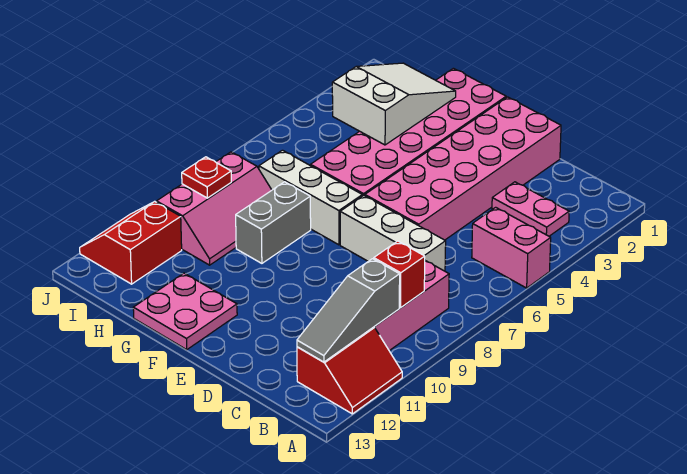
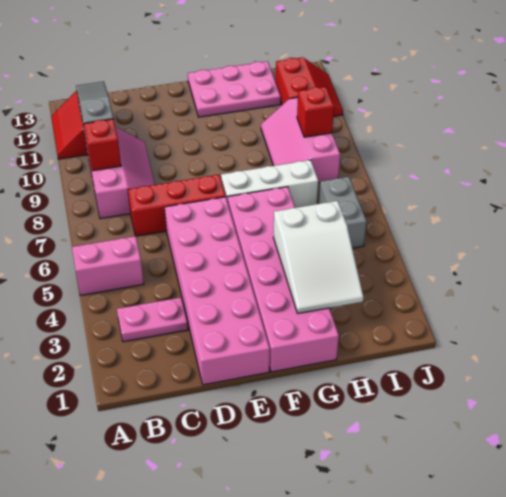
white brick C7:E7 level 1 -> red brick C7:E7 level 1
pink plate F12:G13 level 1 -> pink plate F12:H13 level 1
grey brick G8:G9 level 1 -> grey brick I5:I6 level 1
red plate I9 level 2 -> red brick I9 level 2

